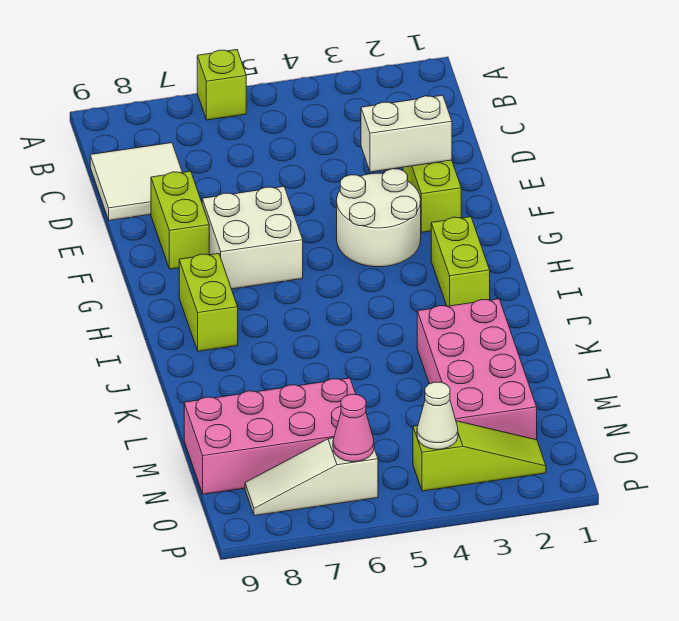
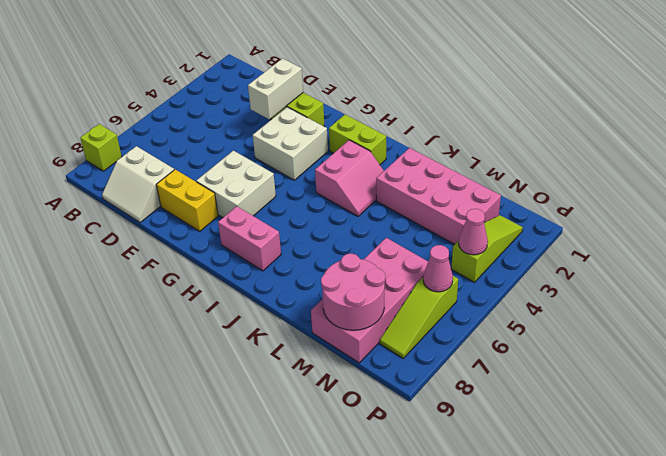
lime brick A6 level 1 -> lime brick A8 level 1
white tile C8:D9 level 1 -> white slope C8:D9 level 1 top 8
lime brick E8:F8 level 1 -> yellow brick E8:F8 level 1
white round brick F3:G4 level 1 -> white brick F3:G4 level 1
lime brick H8:I8 level 1 -> pink brick H8:I8 level 1
none -> pink slope I3:J4 level 1 top I
none -> pink round brick M8:N9 level 2
white cone O4 level 2 -> pink cone O4 level 2
white slope O6:O8 level 1 top 6 -> lime slope O6:O8 level 1 top 6

